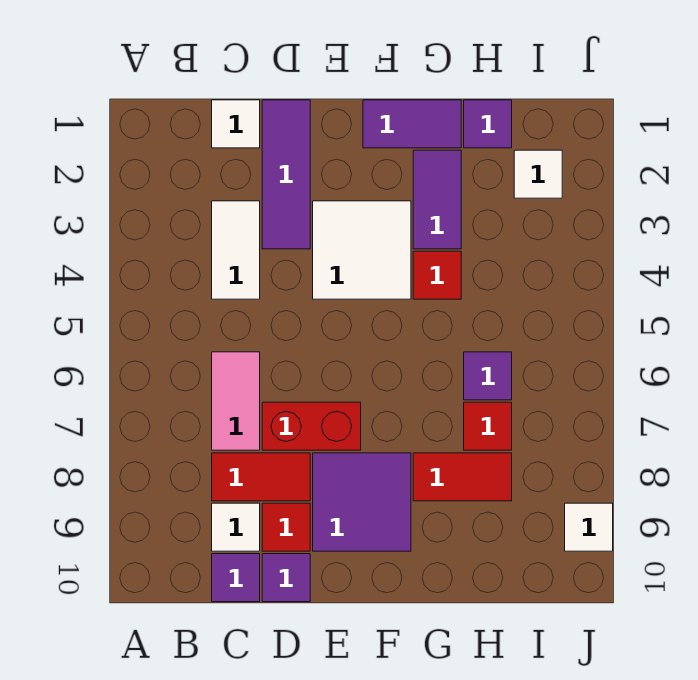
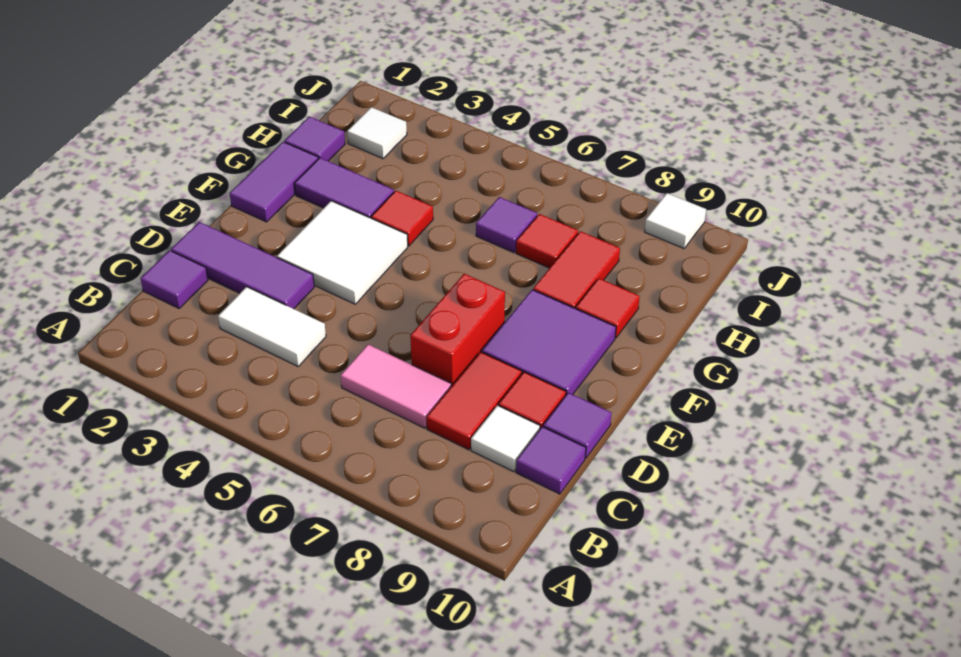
white tile C1 level 1 -> purple tile C1 level 1
none -> red tile G9 level 1

